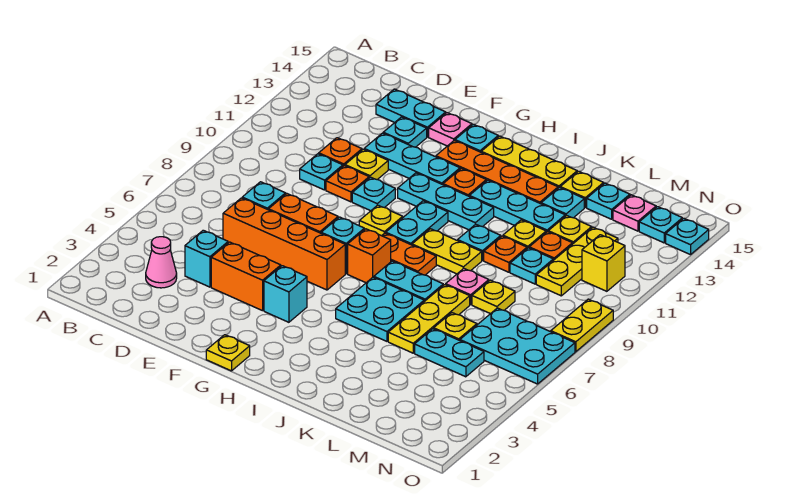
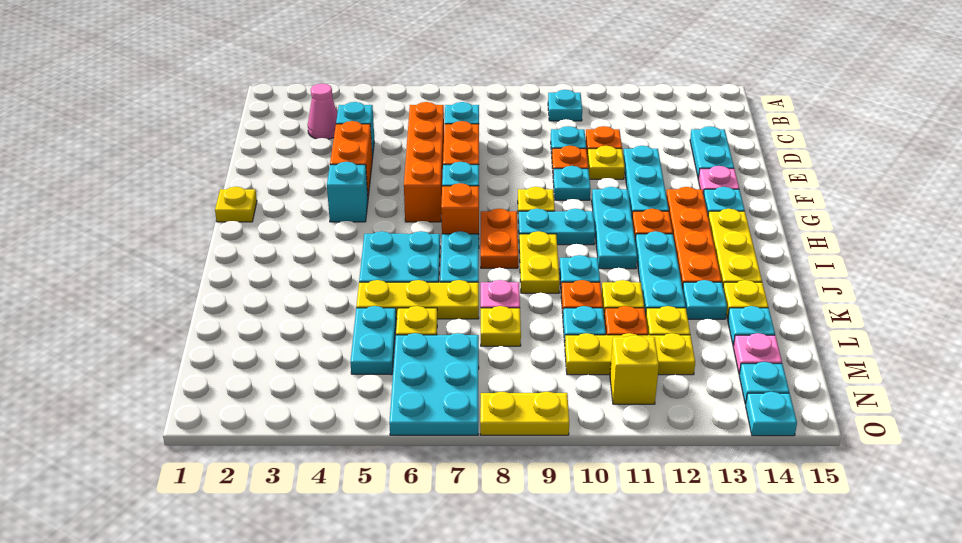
cyan plate E13 level 1 -> cyan plate B10 level 1

